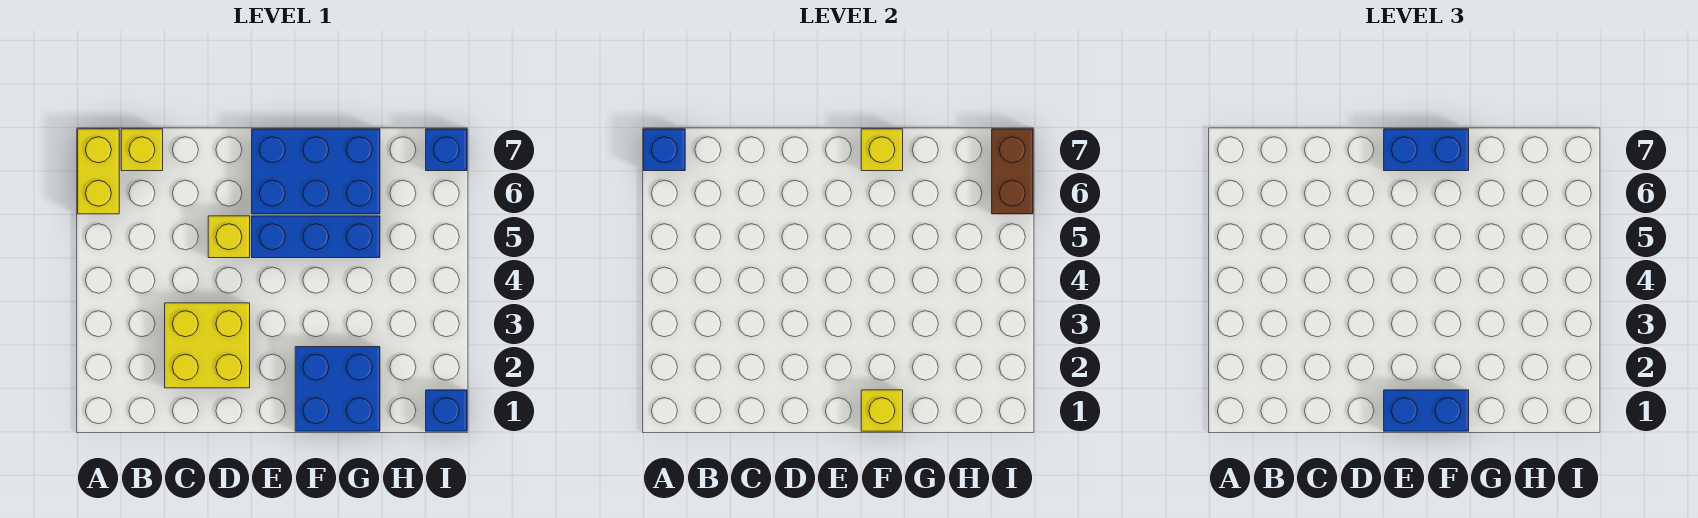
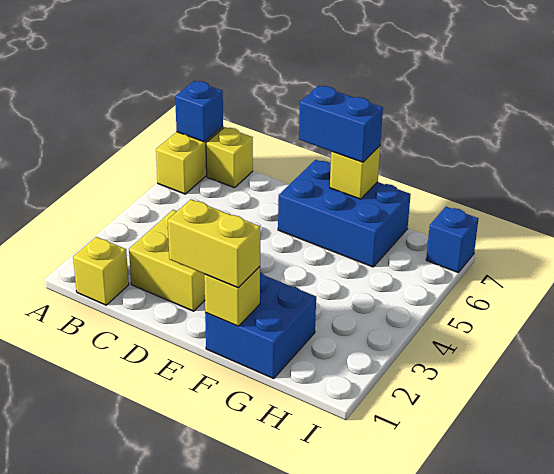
yellow brick D5 level 1 -> yellow brick B1 level 1
blue brick E1:F1 level 3 -> yellow brick E1:F1 level 3
blue brick E5:G5 level 1 -> none
blue brick I1 level 1 -> none
brown brick I6:I7 level 2 -> none

